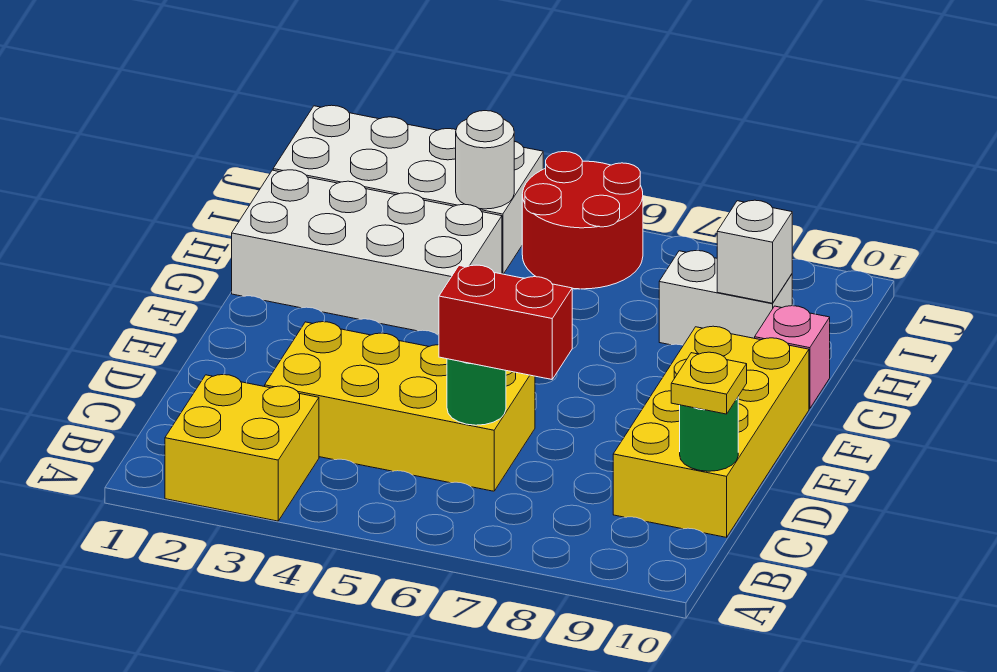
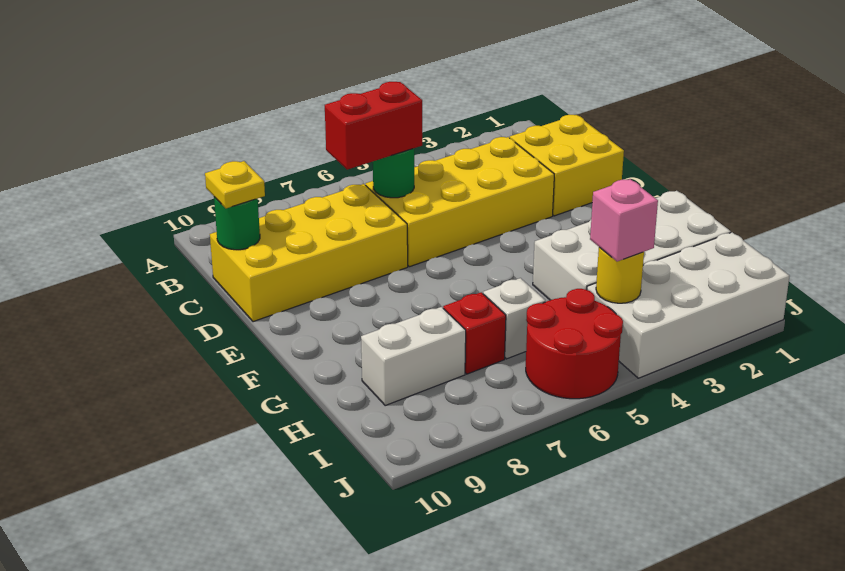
yellow brick A2:B3 level 1 -> yellow brick C1:D2 level 1
yellow brick C9:F10 level 1 -> yellow brick C7:D10 level 1
pink brick G10 level 1 -> pink brick I4 level 3
none -> red brick H7 level 1
white brick H9 level 2 -> white brick H6 level 1
white round brick I4 level 2 -> yellow round brick I4 level 2

